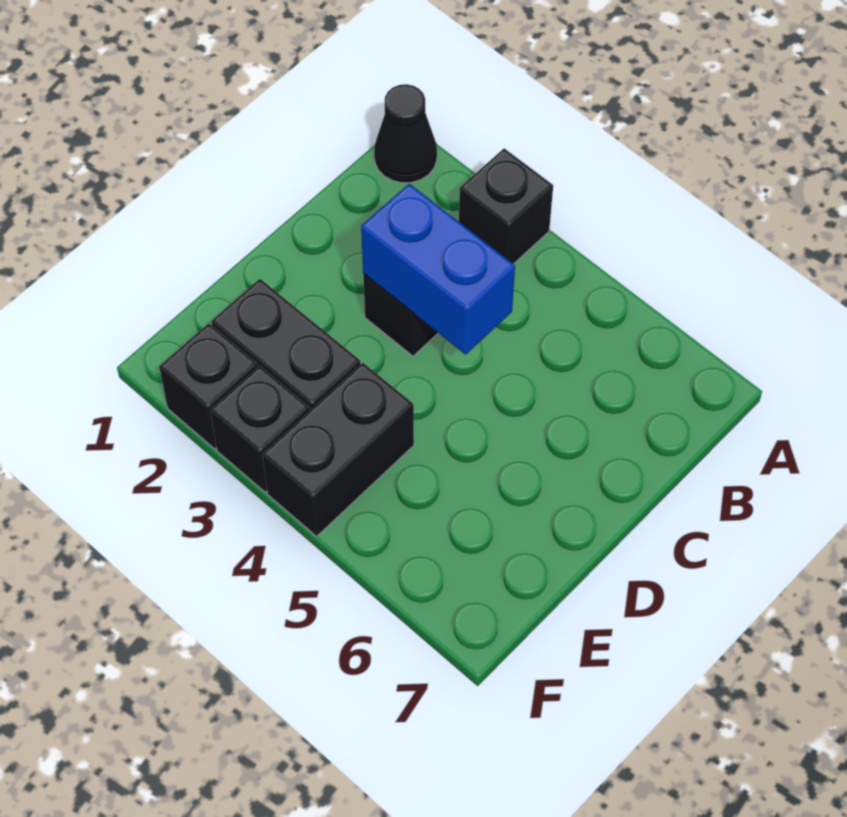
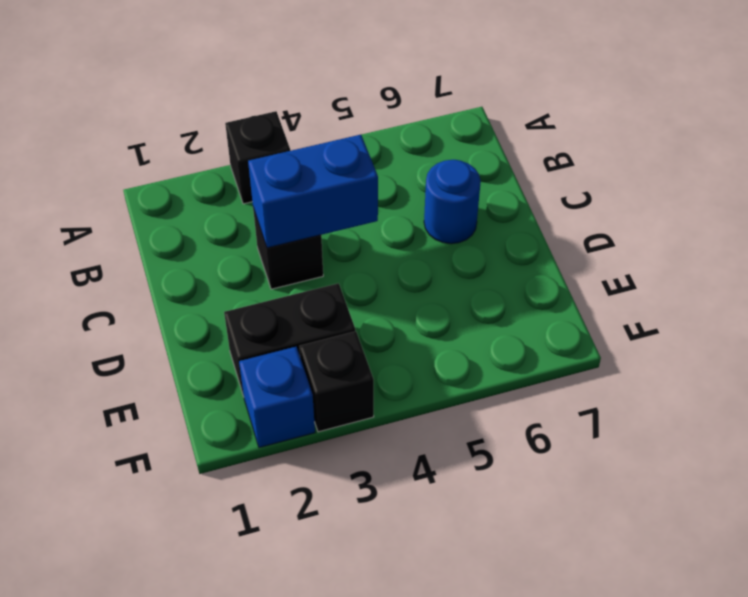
black cone A1 level 1 -> none
none -> blue round brick C6 level 1
black brick E4:F4 level 1 -> none
black brick F2 level 1 -> blue brick F2 level 1

